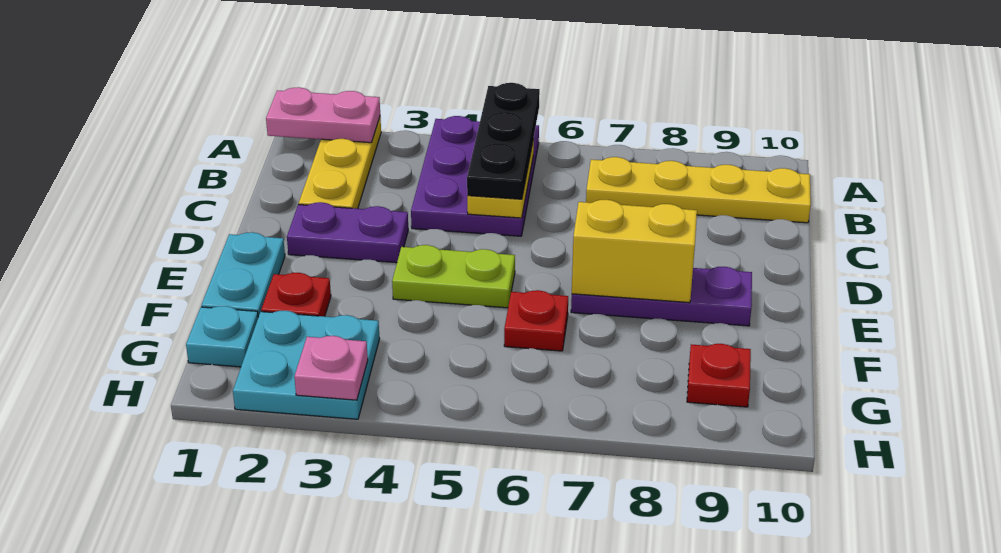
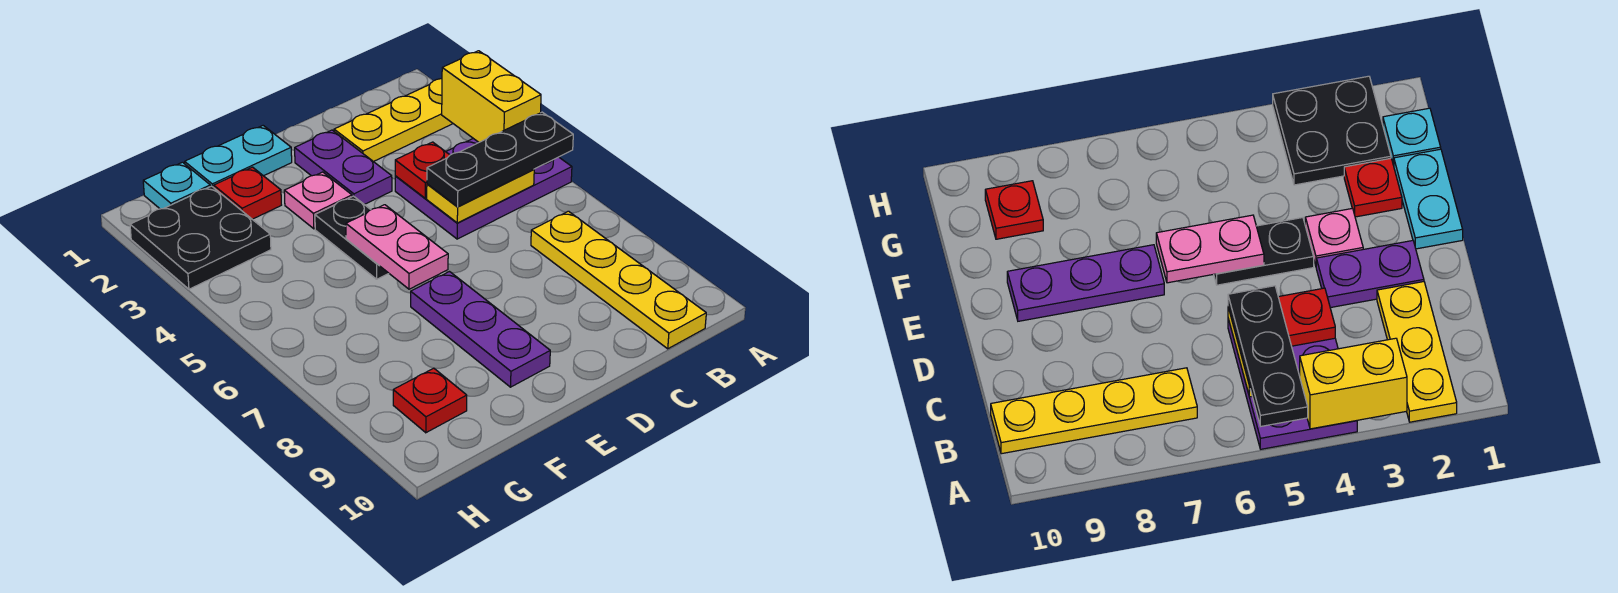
pink plate A1:A2 level 2 -> pink plate E5:E6 level 2
lime plate E4:E5 level 1 -> black plate E4:E5 level 1
yellow brick E7:E8 level 2 -> yellow brick A3:A4 level 2
red plate F6 level 1 -> red plate C4 level 2
cyan plate G2:H3 level 1 -> black plate G2:H3 level 1
pink plate H3 level 2 -> pink plate E3 level 1

